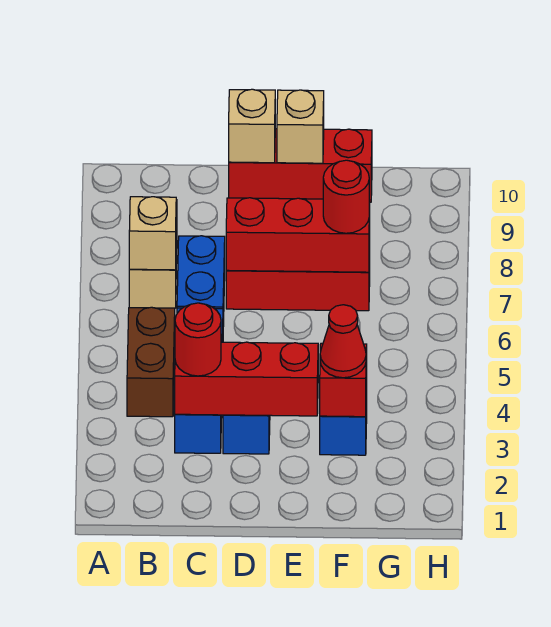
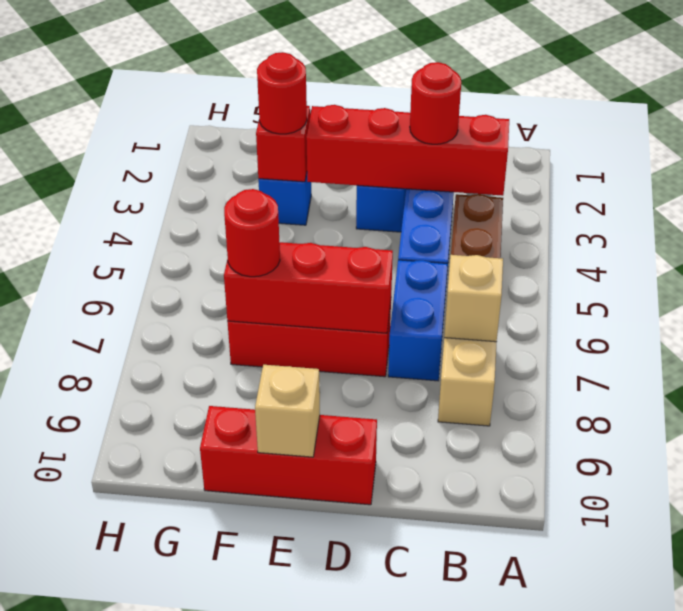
red brick C3:E3 level 2 -> red brick B3:E3 level 2
tan brick D10 level 2 -> none
red cone F3 level 3 -> red round brick F3 level 3

